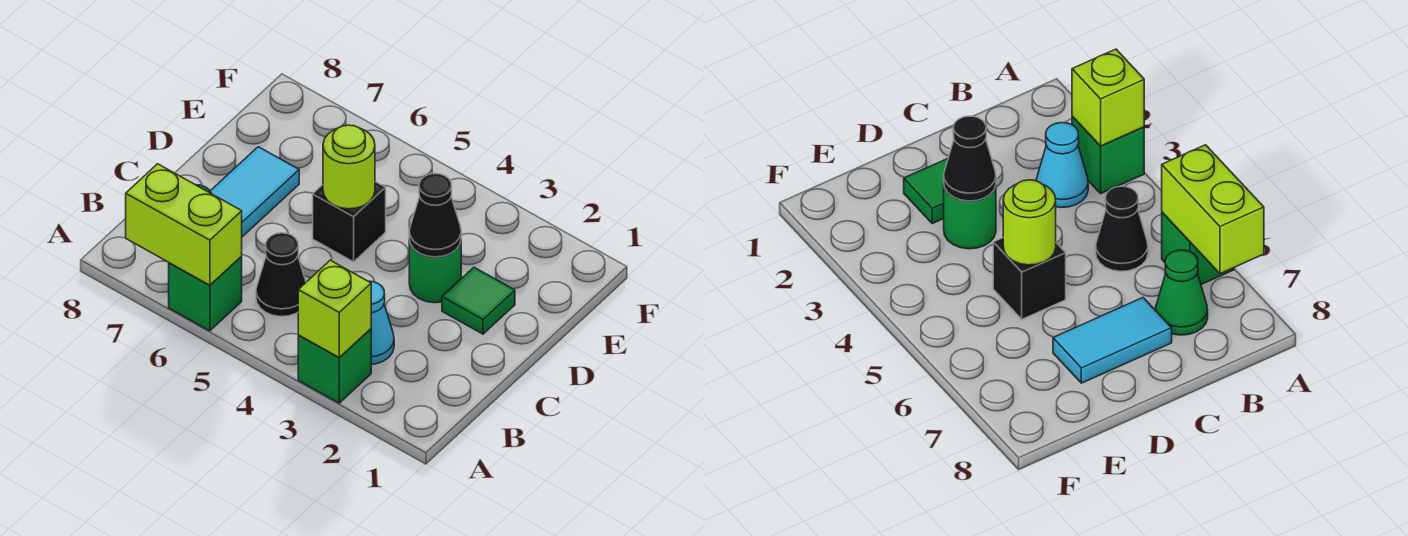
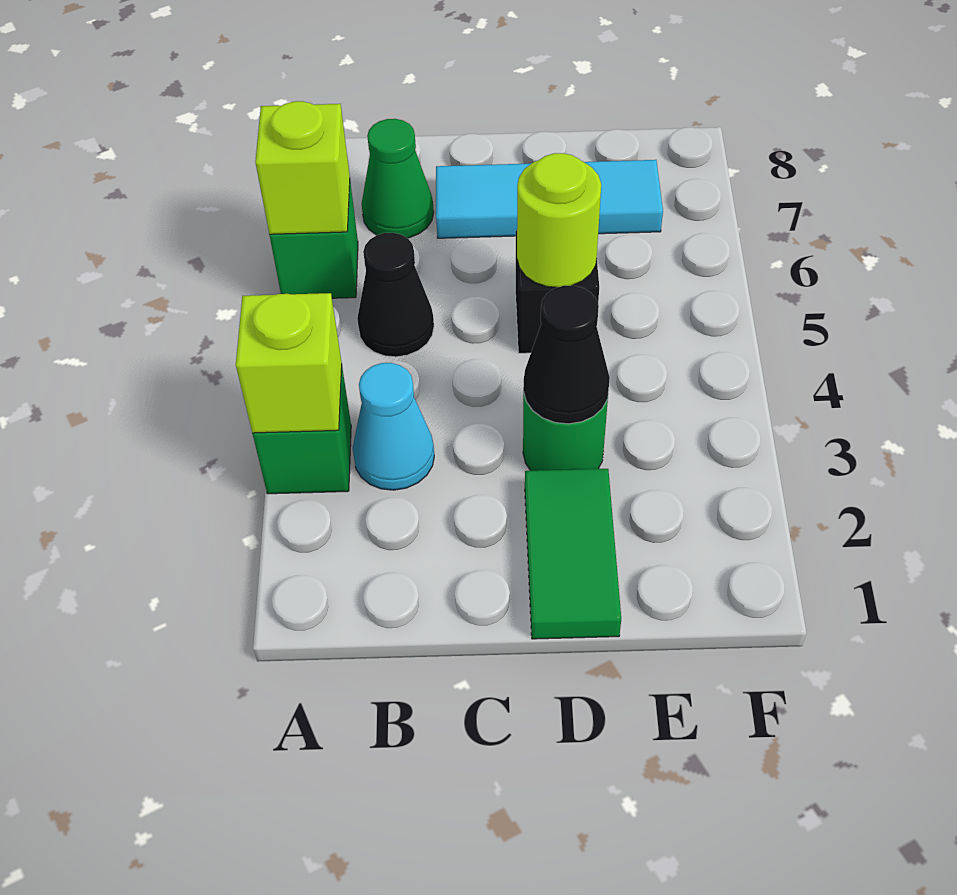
lime brick A6:A7 level 2 -> lime brick A6 level 2
cyan tile C7:D7 level 1 -> cyan tile C7:E7 level 1
green tile D2 level 1 -> green tile D1:D2 level 1

